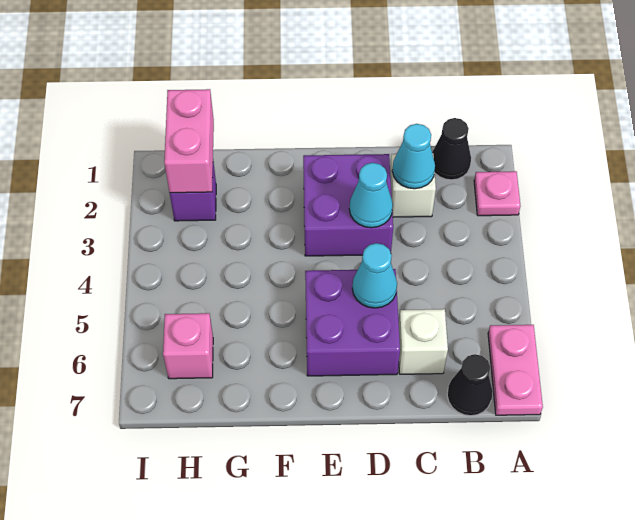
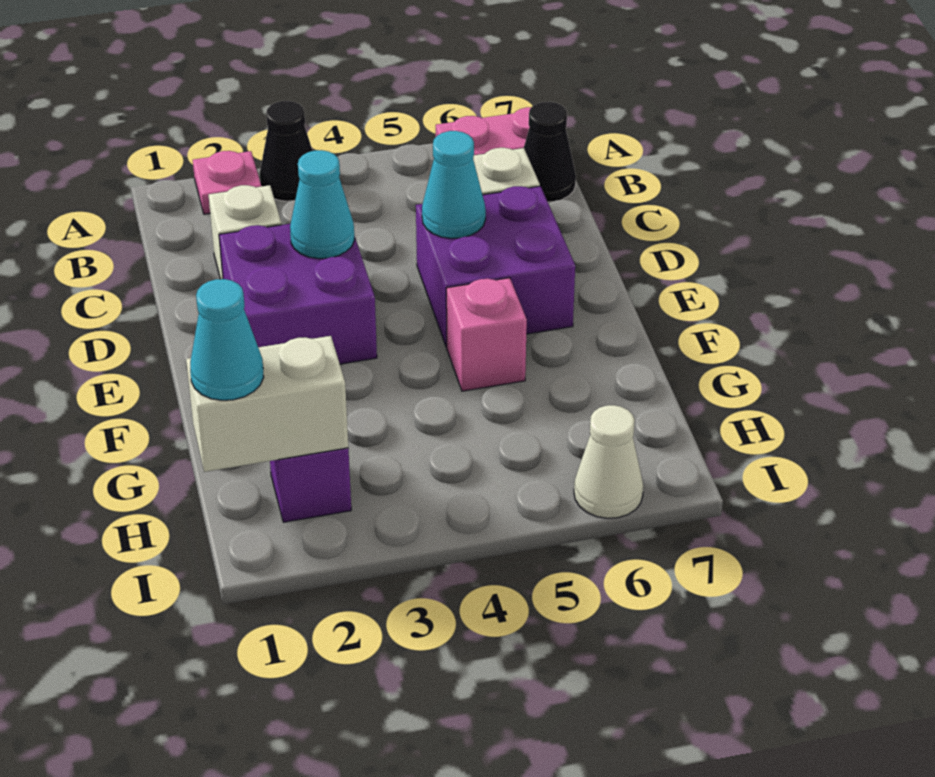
black cone B1 level 1 -> black cone A3 level 1
cyan cone C2 level 2 -> cyan cone H1 level 3
pink brick H1:H2 level 2 -> white brick H1:H2 level 2
pink brick H6 level 1 -> pink brick F5 level 1
none -> white cone I6 level 1

